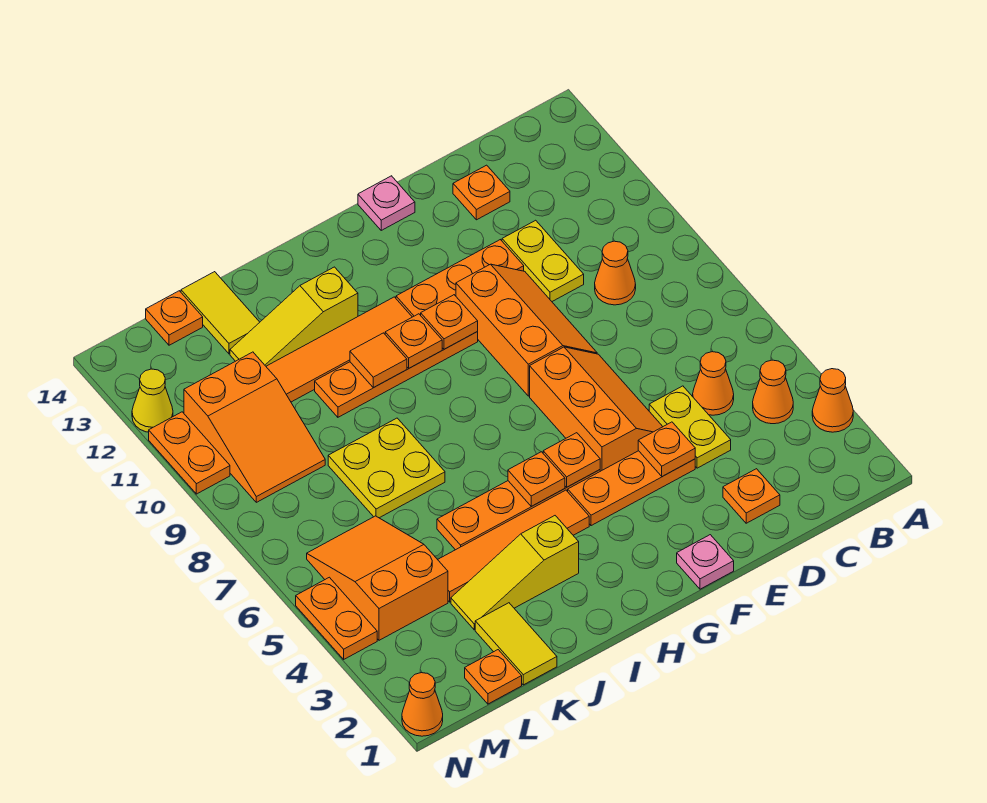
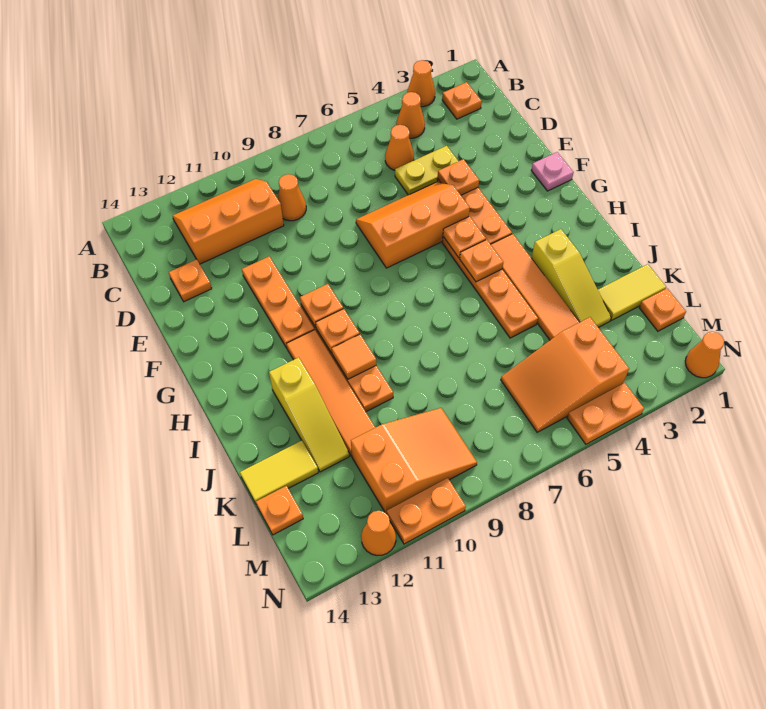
orange plate D2 level 1 -> orange plate B2 level 1
yellow plate D10:D11 level 1 -> none
orange slope E8:F10 level 1 top F -> orange slope B10:C12 level 1 top C
pink plate F14 level 1 -> none
yellow plate J7:K8 level 1 -> none
yellow cone N12 level 1 -> orange cone N12 level 1

